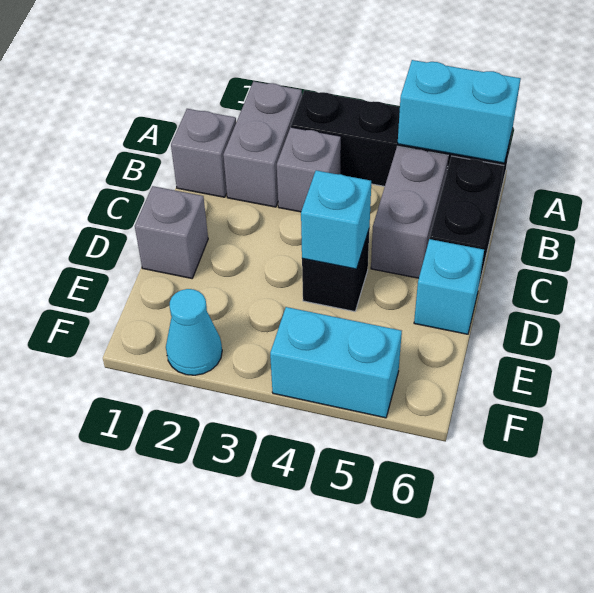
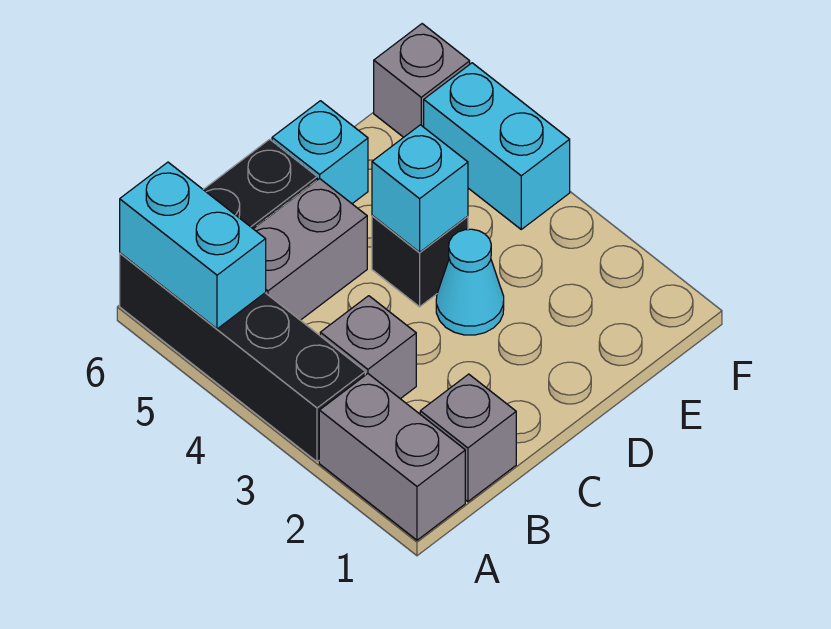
grey brick A2:B2 level 1 -> grey brick A1:A2 level 1
grey brick D1 level 1 -> grey brick F6 level 1
cyan cone F2 level 1 -> cyan cone D3 level 1

